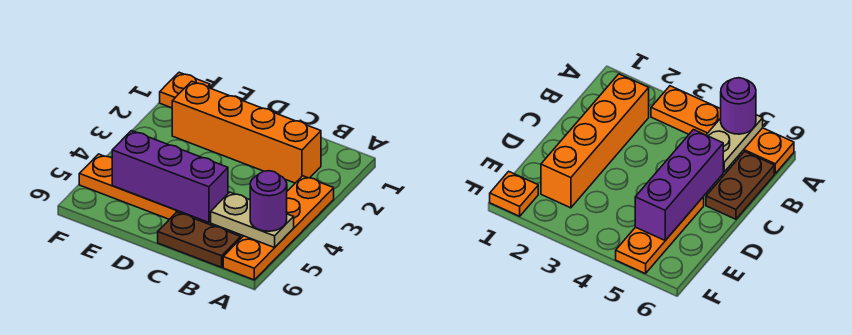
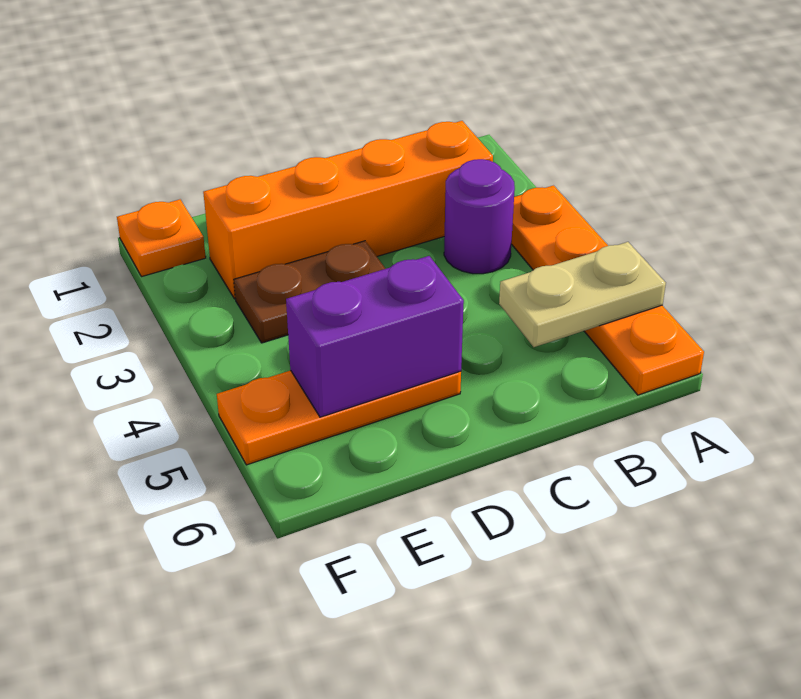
purple round brick A5 level 3 -> purple round brick B3 level 1
brown plate B6:C6 level 1 -> brown plate D3:E3 level 1
purple brick C5:E5 level 2 -> purple brick D5:E5 level 2

